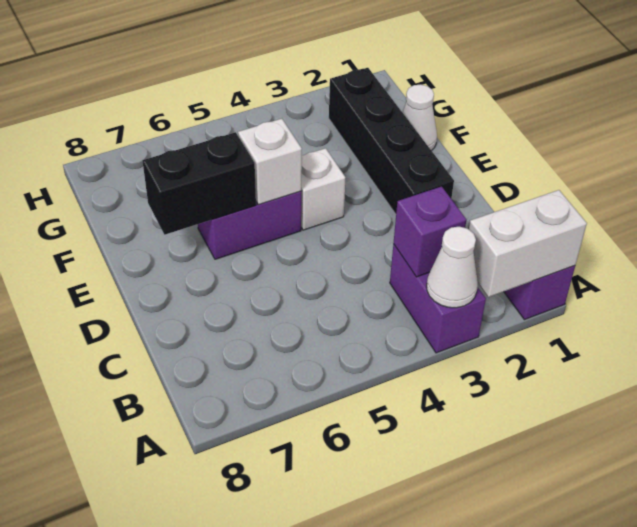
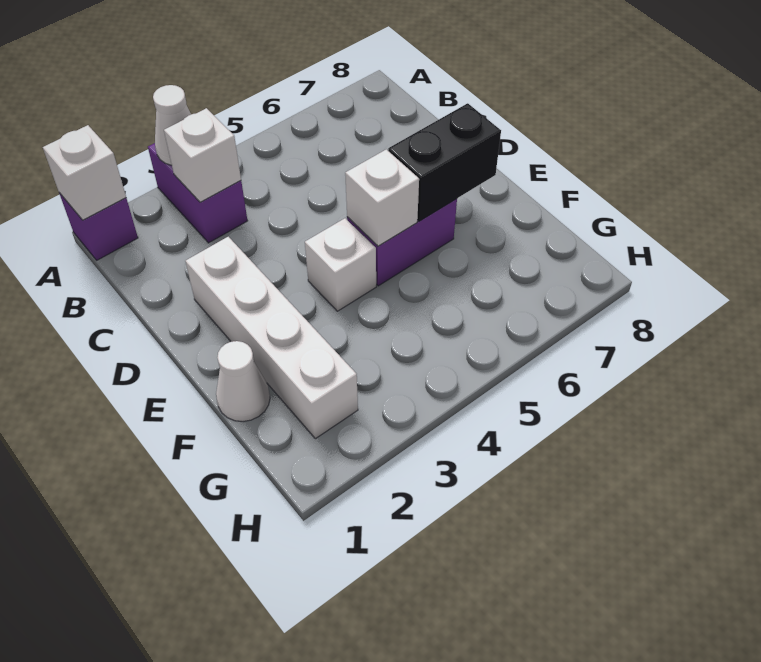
white brick A1:A2 level 2 -> white brick A1 level 2
purple brick B3 level 2 -> white brick B3 level 2
black brick D2:G2 level 1 -> white brick D2:G2 level 1

